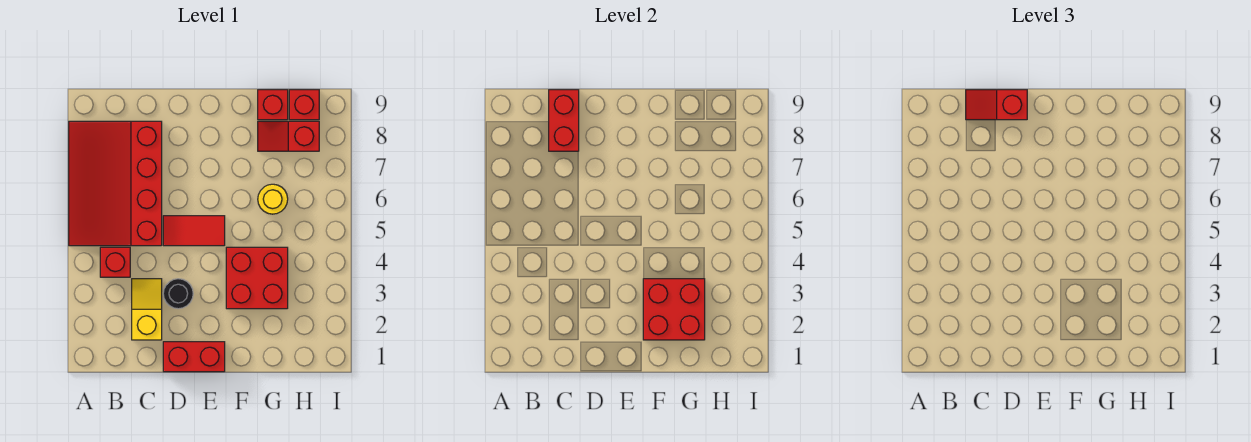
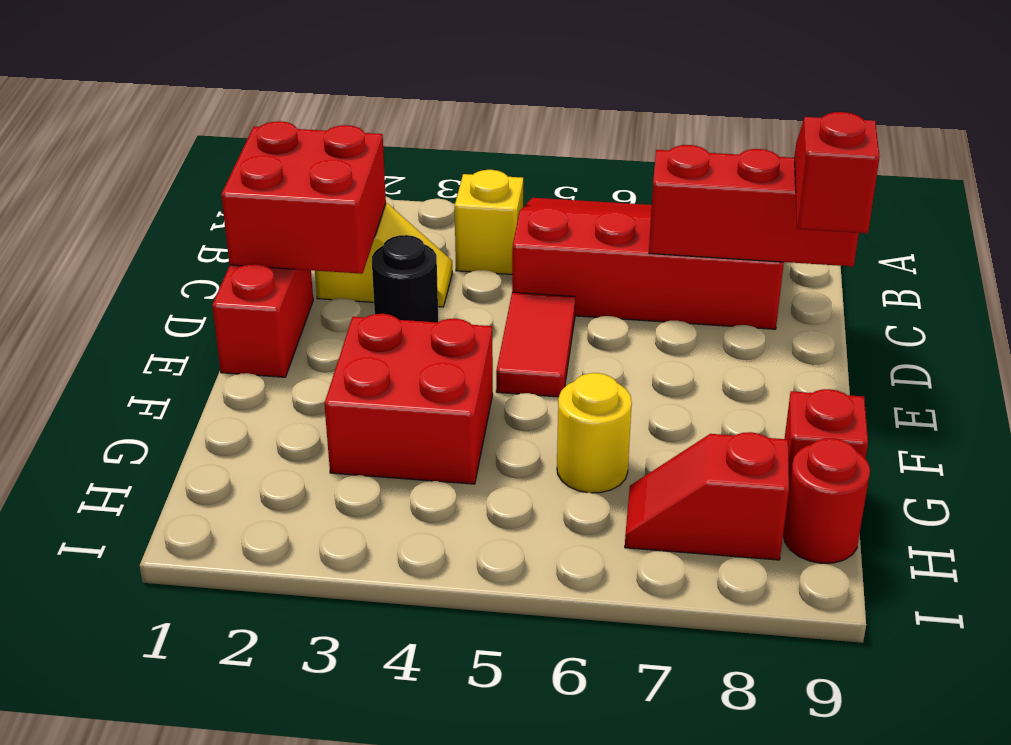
red brick B4 level 1 -> yellow brick B4 level 1
red brick C8:C9 level 2 -> red brick C7:C9 level 2
red brick F2:G3 level 2 -> red brick C1:D2 level 2
red slope G8:H8 level 1 top H -> red slope H7:H8 level 1 top 8
red brick H9 level 1 -> red round brick H9 level 1

